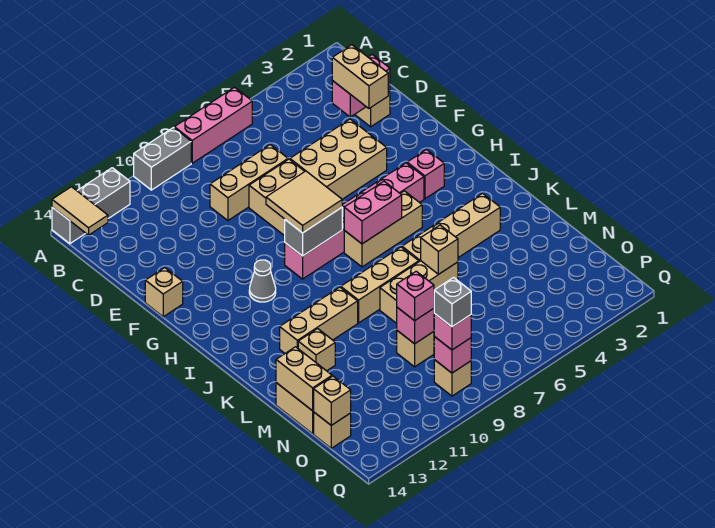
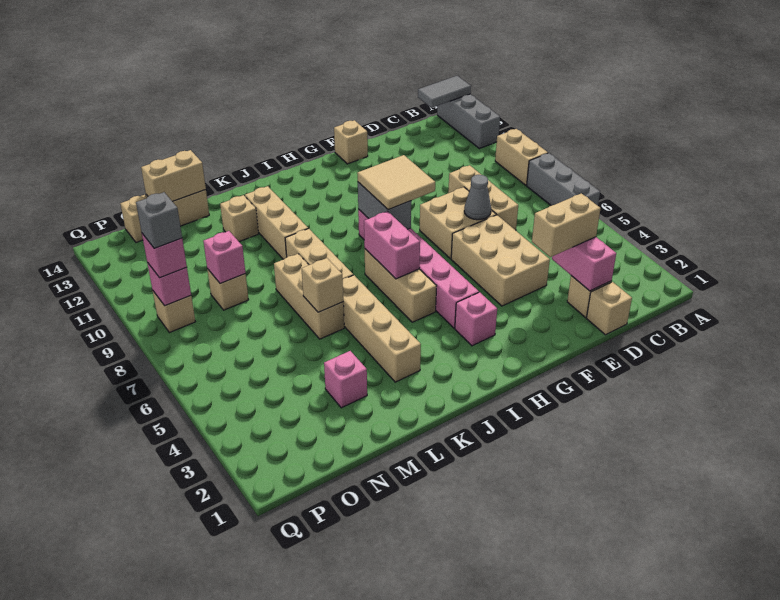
pink brick A6:A8 level 1 -> grey brick A6:A8 level 1
grey brick A9:A10 level 1 -> tan brick A9:A10 level 1
tan tile A14:B14 level 2 -> grey tile A14:B14 level 2
grey cone H11 level 1 -> grey cone E7 level 2
pink brick N9 level 3 -> pink brick M3 level 1
tan brick O14 level 2 -> tan brick D1 level 1

